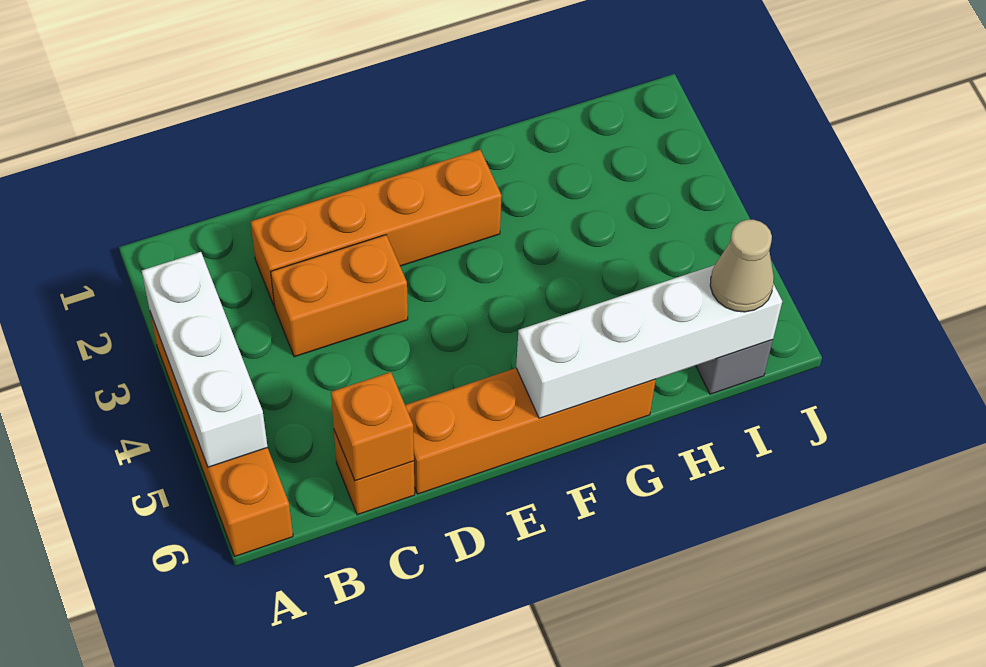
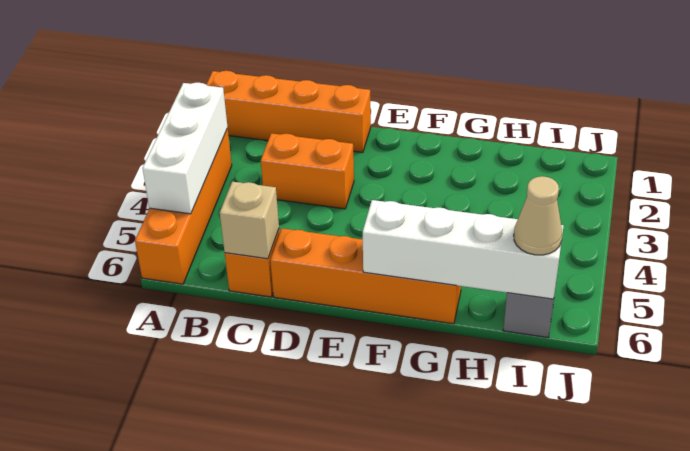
orange brick C2:F2 level 1 -> orange brick A1:D1 level 1
orange brick C6 level 2 -> tan brick C6 level 2

